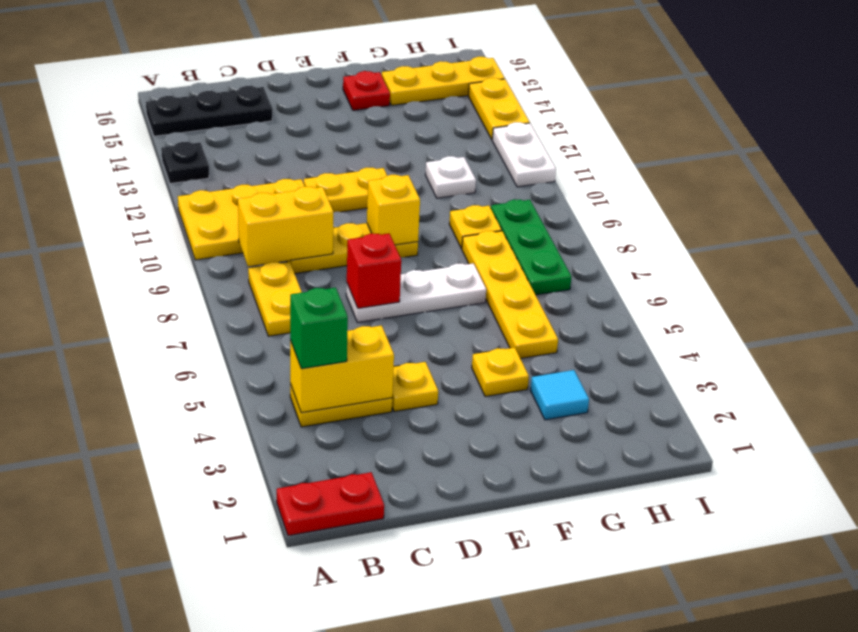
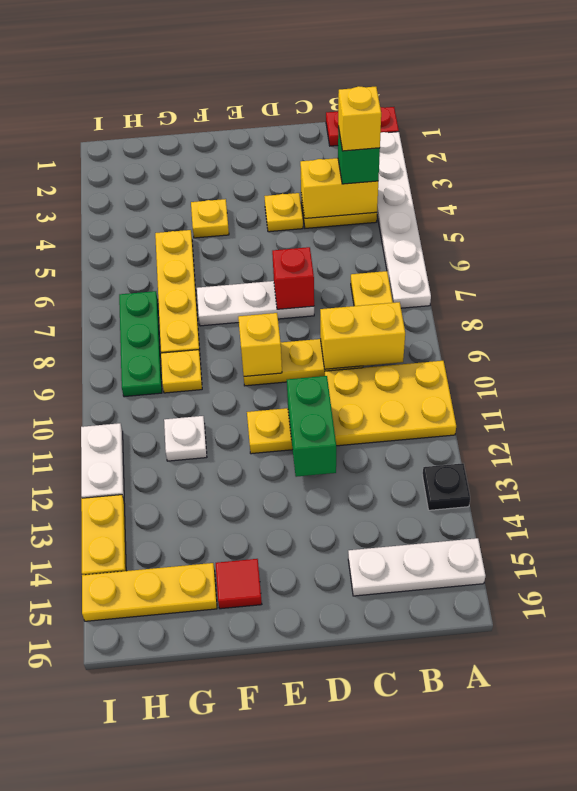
none -> white plate A2:A7 level 1
black plate A15:C15 level 1 -> white plate A15:C15 level 1
none -> yellow brick B4 level 4
none -> green brick D11:D12 level 2
red plate F15 level 1 -> red tile F15 level 1
cyan tile G3 level 1 -> none

